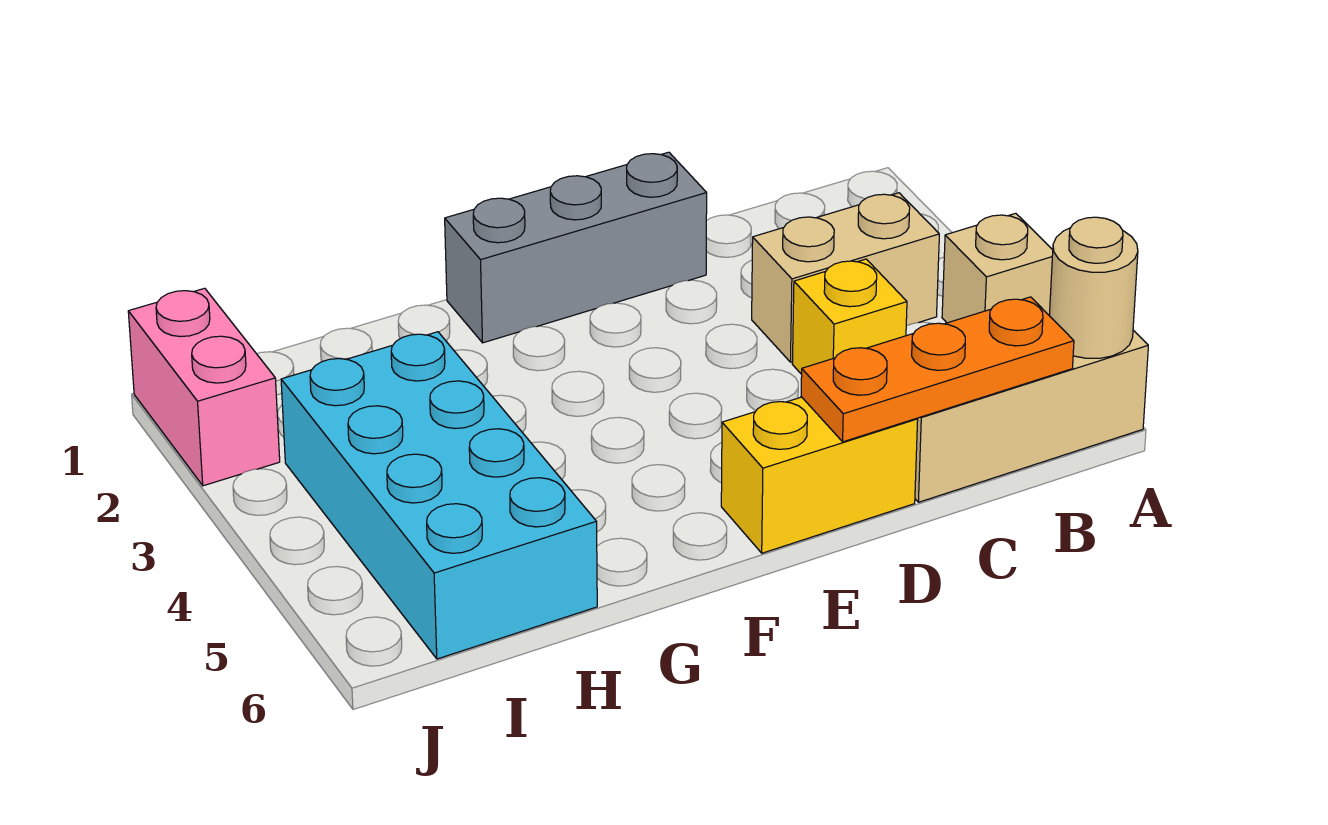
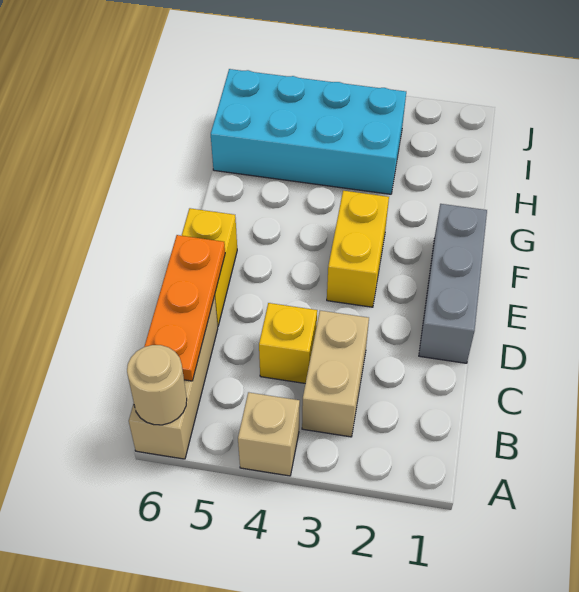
none -> yellow brick E3:F3 level 1
pink brick J1:J2 level 1 -> none

